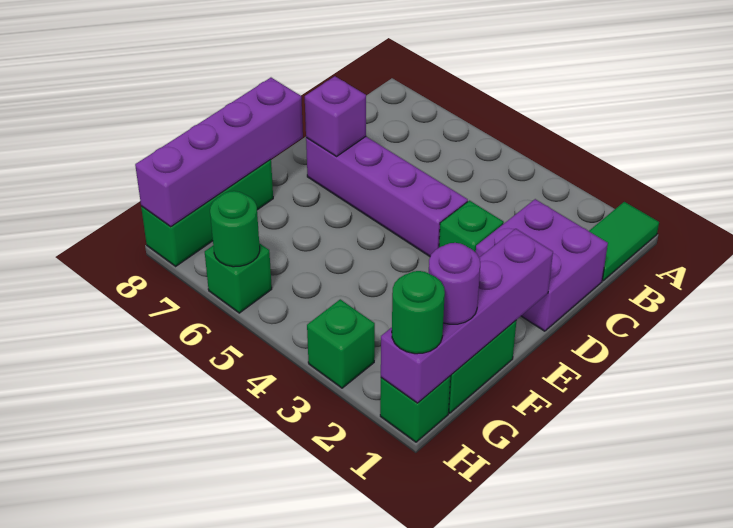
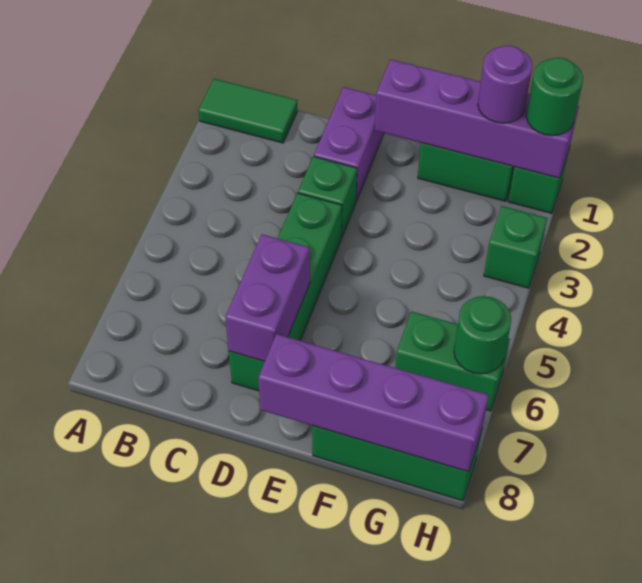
purple brick C1:D2 level 1 -> purple brick D1:D2 level 1
purple brick D4:D7 level 1 -> green brick D4:D7 level 1
purple brick D7 level 2 -> purple brick D6:D7 level 2
green brick H6 level 1 -> green brick G6:H6 level 1

